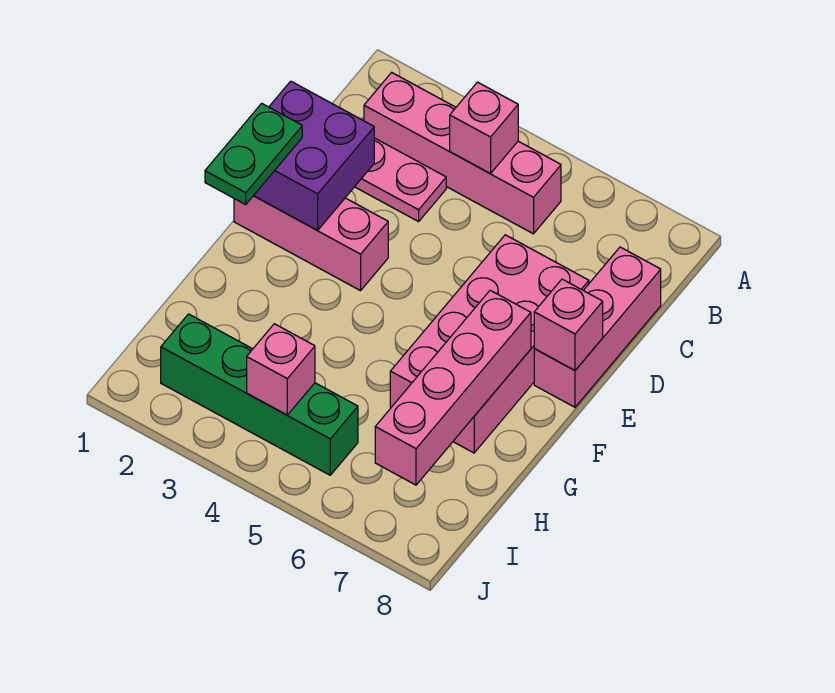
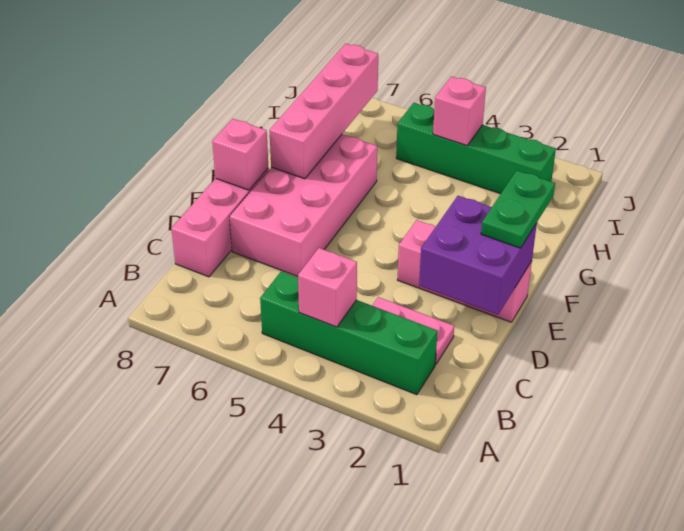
pink brick B2:B5 level 1 -> green brick B2:B5 level 1

